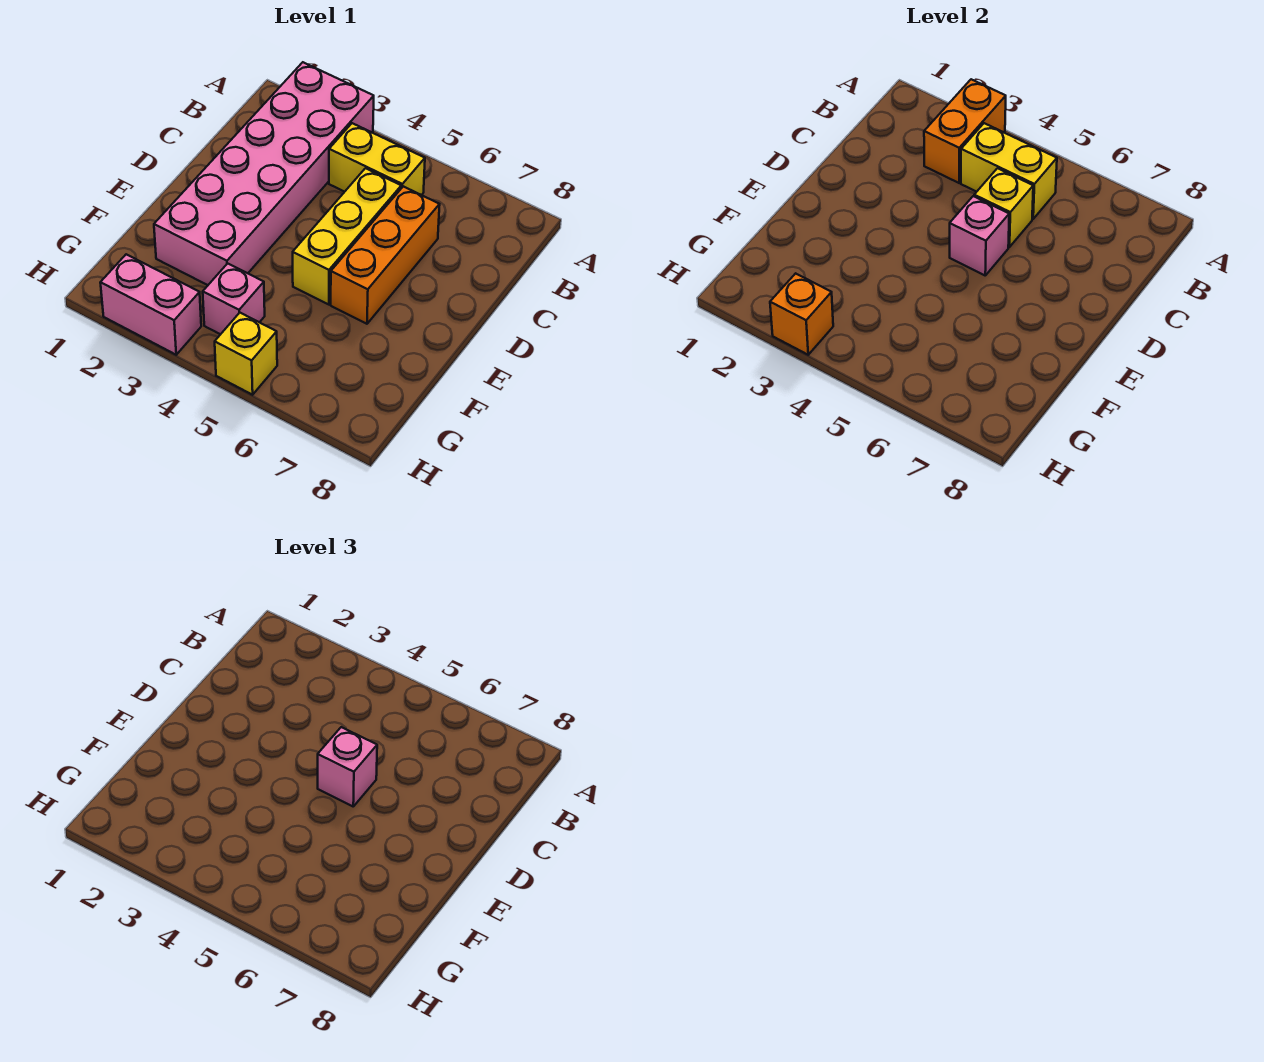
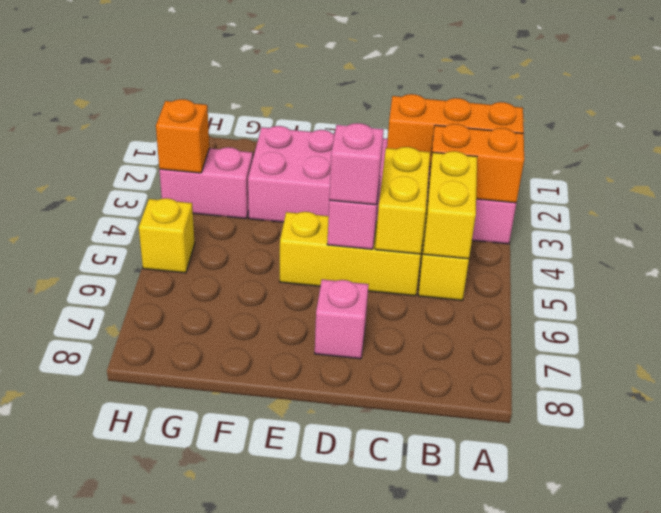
yellow brick C5 level 2 -> yellow brick C4:C5 level 2
orange brick C6:E6 level 1 -> orange brick A2:C2 level 2
pink brick G4 level 1 -> pink brick D7 level 1
pink brick H2:H3 level 1 -> pink brick G3:H3 level 1

